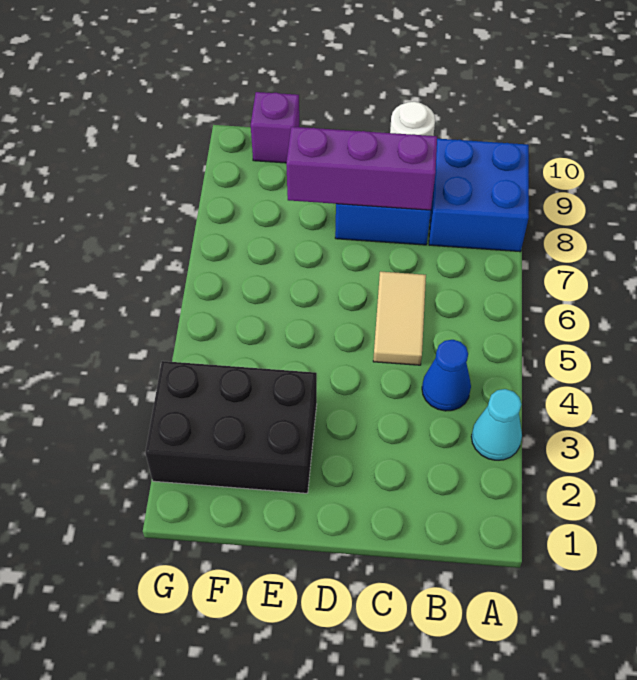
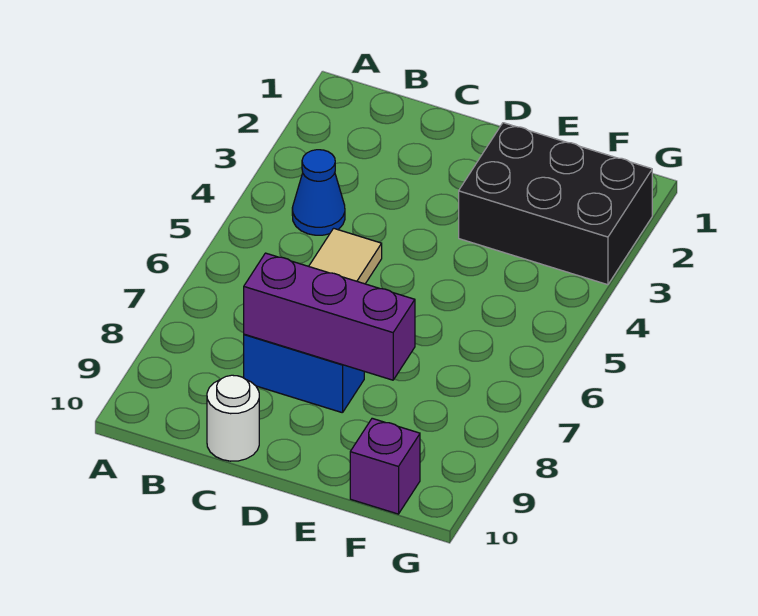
cyan cone A3 level 1 -> none
blue brick A8:B9 level 1 -> none

